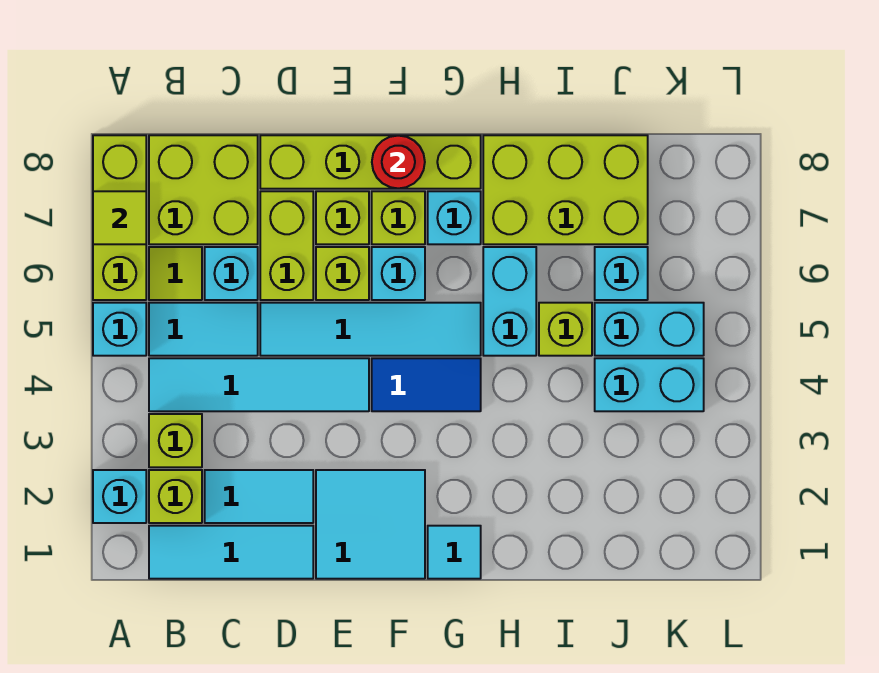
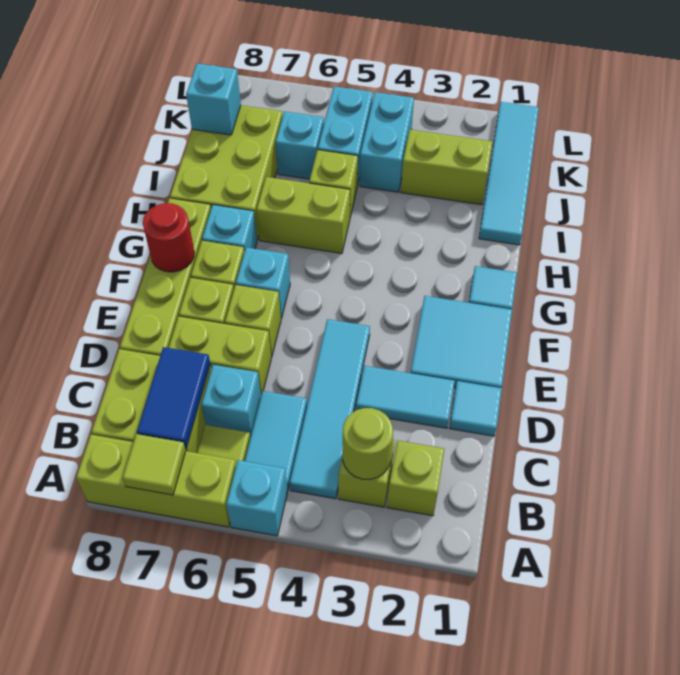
cyan brick A2 level 1 -> cyan brick J8 level 2
cyan tile B1:D1 level 1 -> cyan tile D1 level 1
none -> lime round brick B3 level 2
cyan tile C2:D2 level 1 -> cyan tile D2:D3 level 1
cyan tile D5:G5 level 1 -> cyan tile I1:L1 level 1
blue tile F4:G4 level 1 -> blue tile B7:C7 level 2
cyan brick H5:H6 level 1 -> lime brick H5:H6 level 1
none -> lime brick J2:J3 level 1

